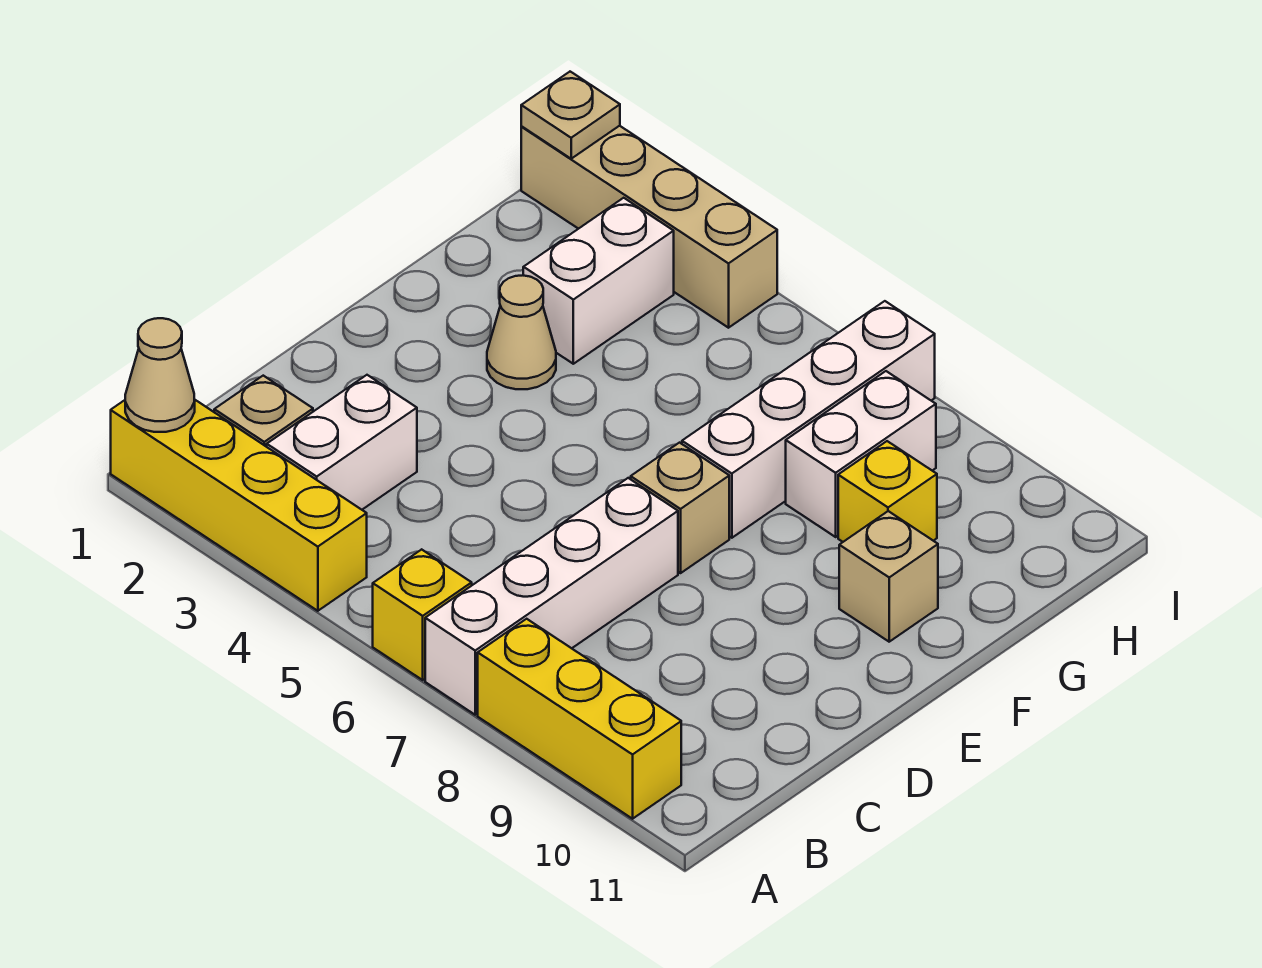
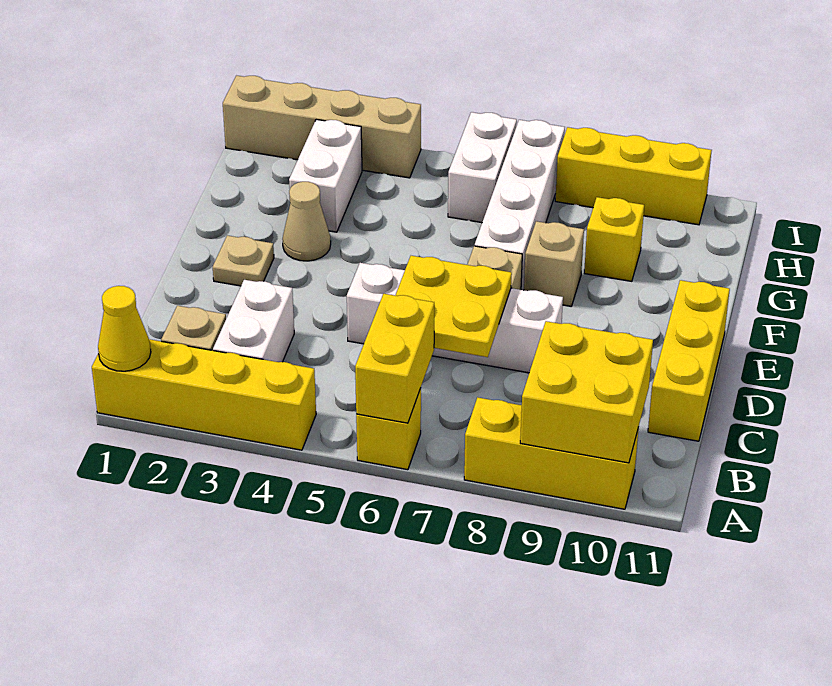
tan cone A1 level 2 -> yellow cone A1 level 2
none -> yellow brick A6:B6 level 2
white brick A7:D7 level 1 -> white brick D5:D8 level 1
none -> yellow brick A9:B10 level 2
none -> yellow plate C6:D7 level 2
none -> yellow brick C11:E11 level 1
tan brick F10 level 1 -> tan brick F8 level 1
white brick G8:H8 level 1 -> white brick H6:I6 level 1
tan plate I1 level 2 -> tan plate E2 level 1
none -> yellow brick I8:I10 level 1

